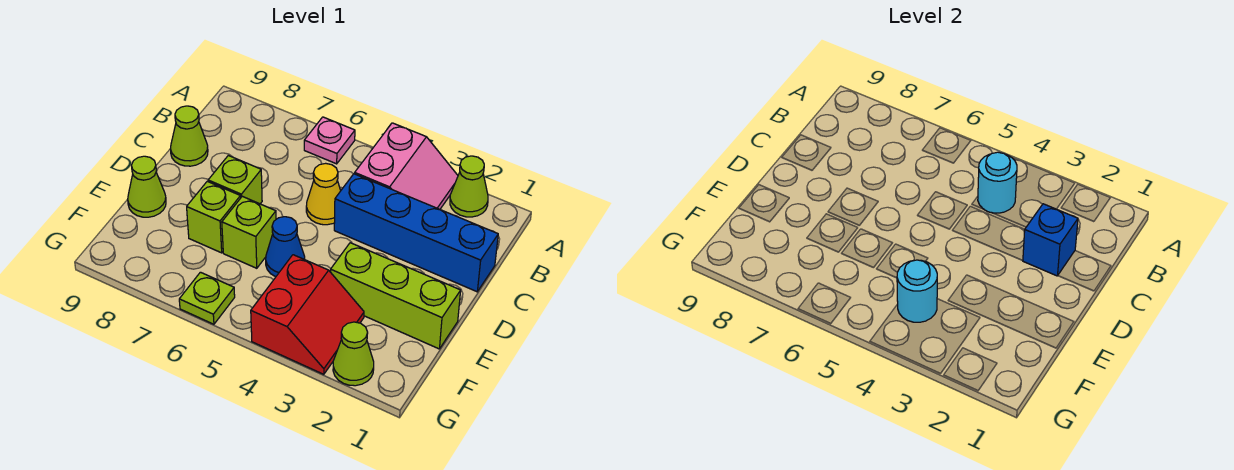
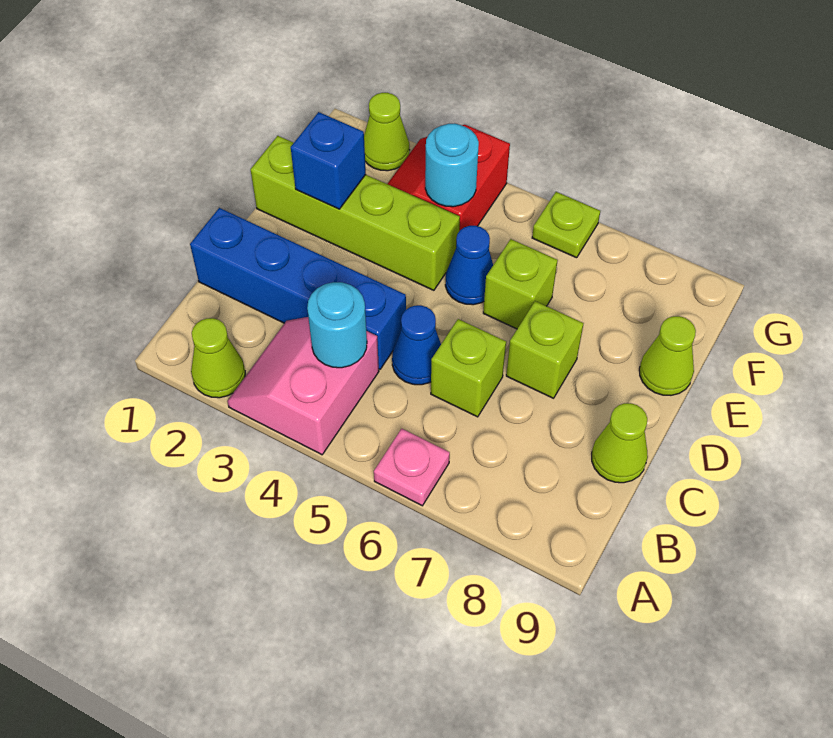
blue brick C2 level 2 -> blue brick E2 level 2
yellow cone C5 level 1 -> blue cone C5 level 1
lime brick E1:E3 level 1 -> lime brick E1:E4 level 1
lime brick E7 level 1 -> lime brick C6 level 1

